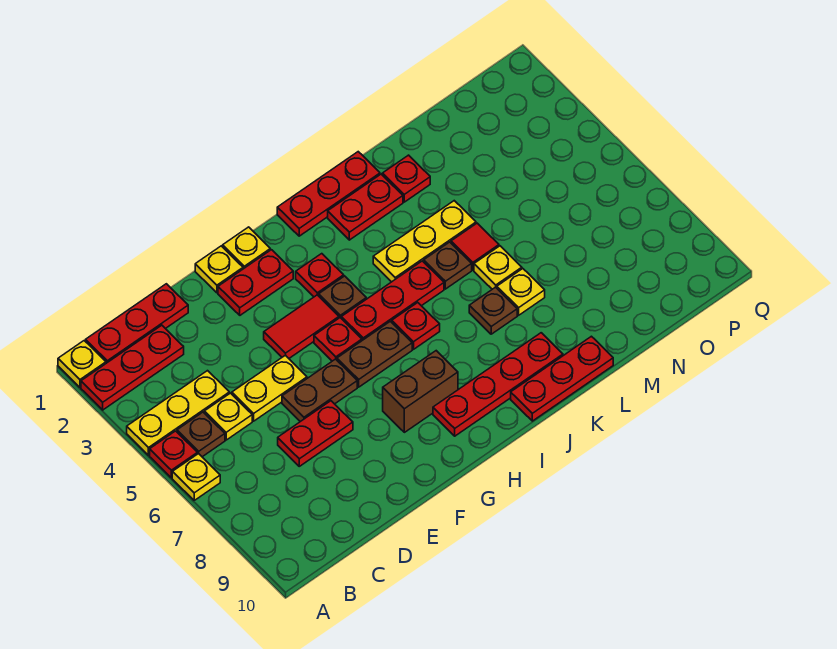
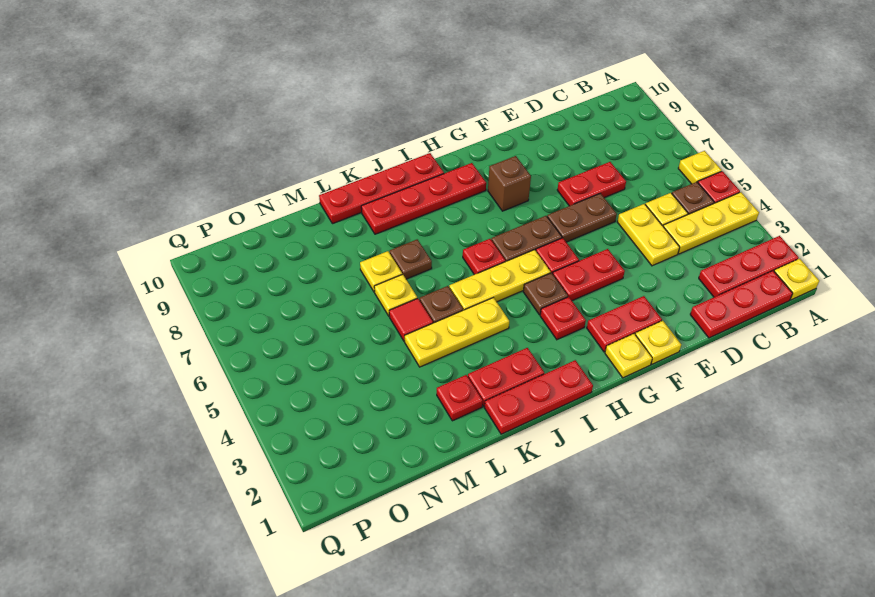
yellow plate D5:E5 level 1 -> yellow plate D4:D5 level 1
red tile F4:G4 level 1 -> red plate F4:G4 level 1
brown brick G8:H8 level 1 -> brown brick G8 level 1
red plate H5:J5 level 1 -> yellow plate H5:J5 level 1
red plate J10:L10 level 1 -> red plate I10:L10 level 1

